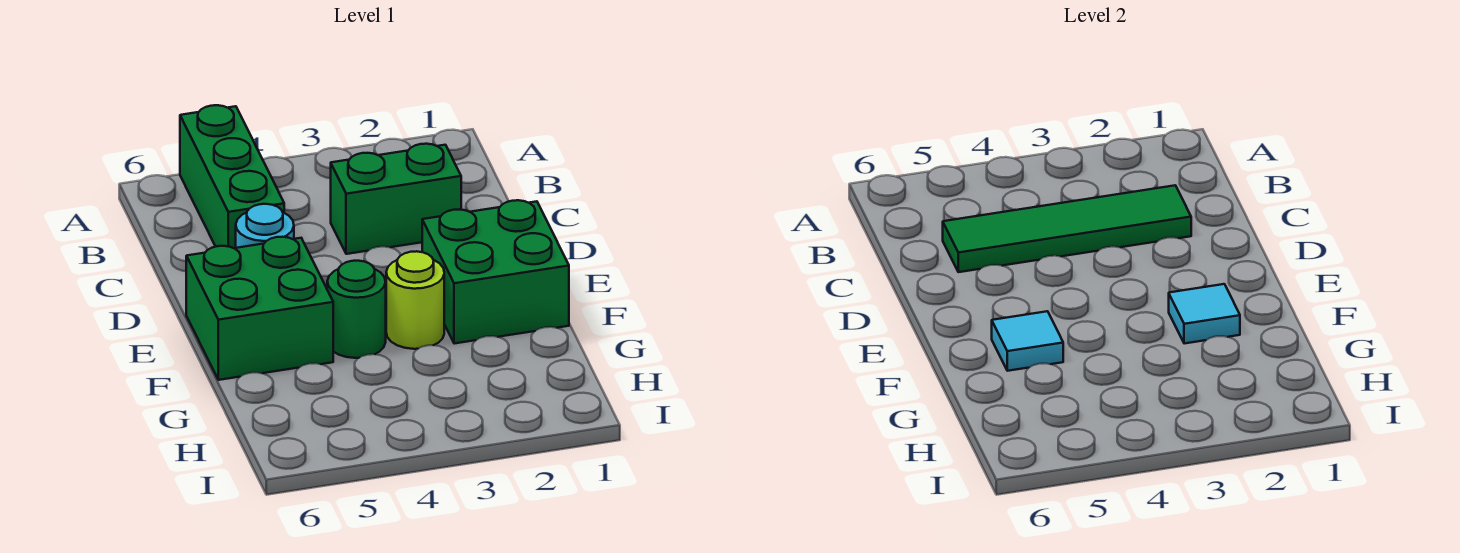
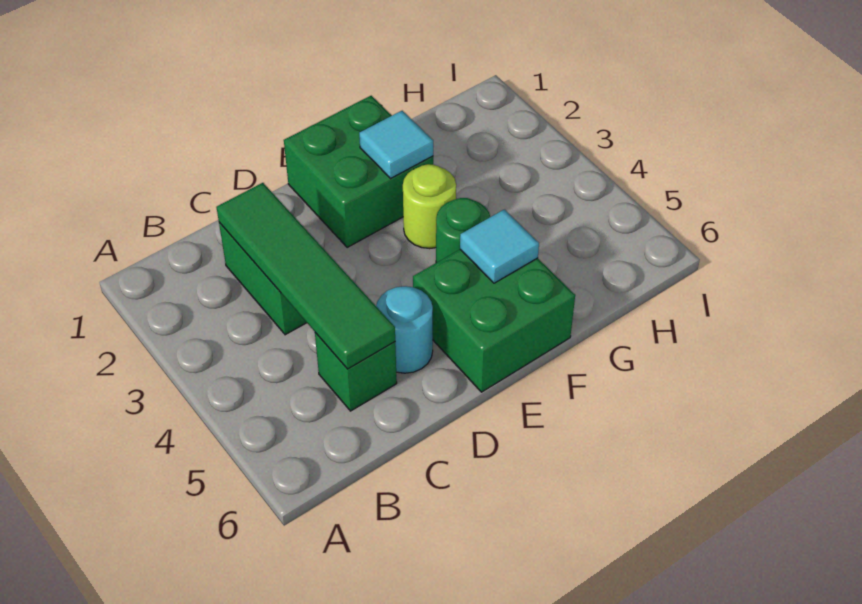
green brick A5:C5 level 1 -> green brick C5 level 1

